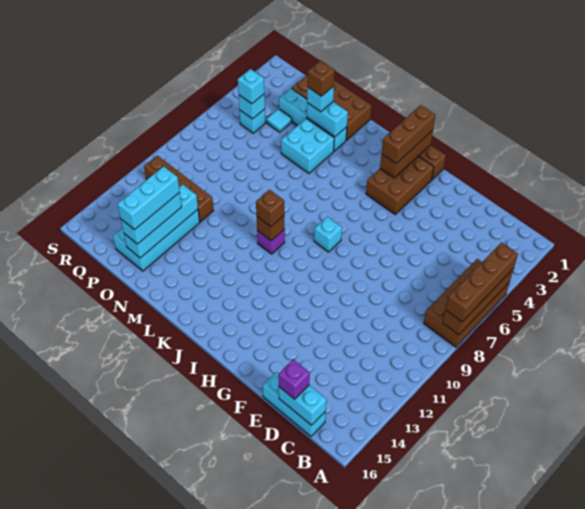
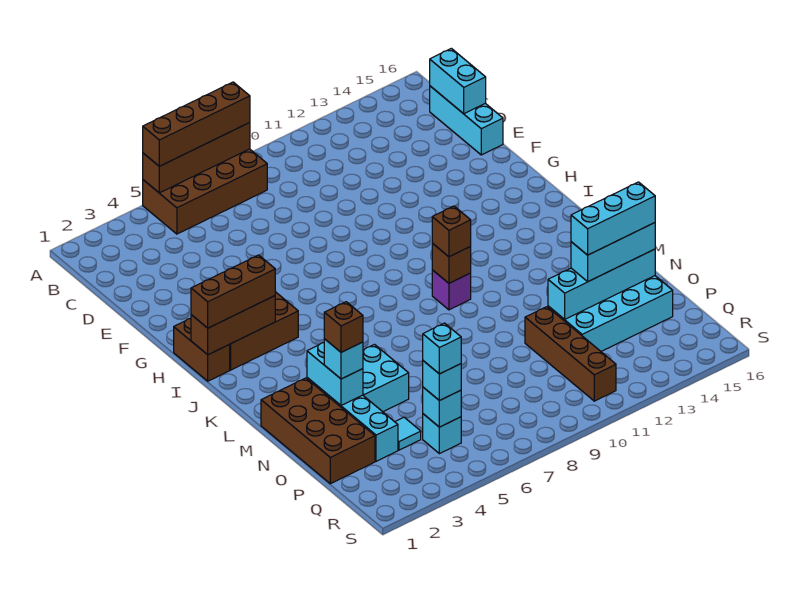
purple brick D16 level 3 -> none
cyan brick I8 level 1 -> cyan brick Q5 level 4

